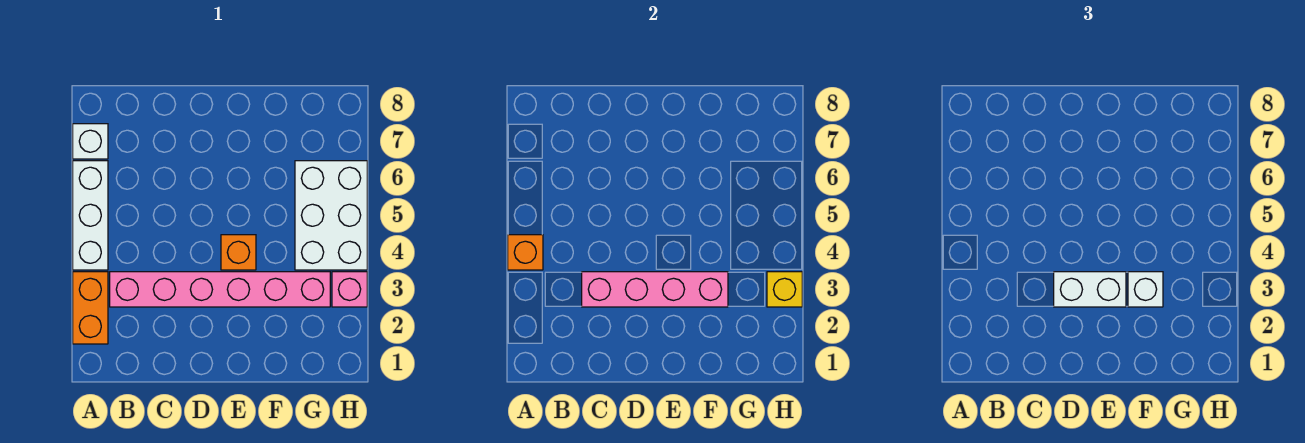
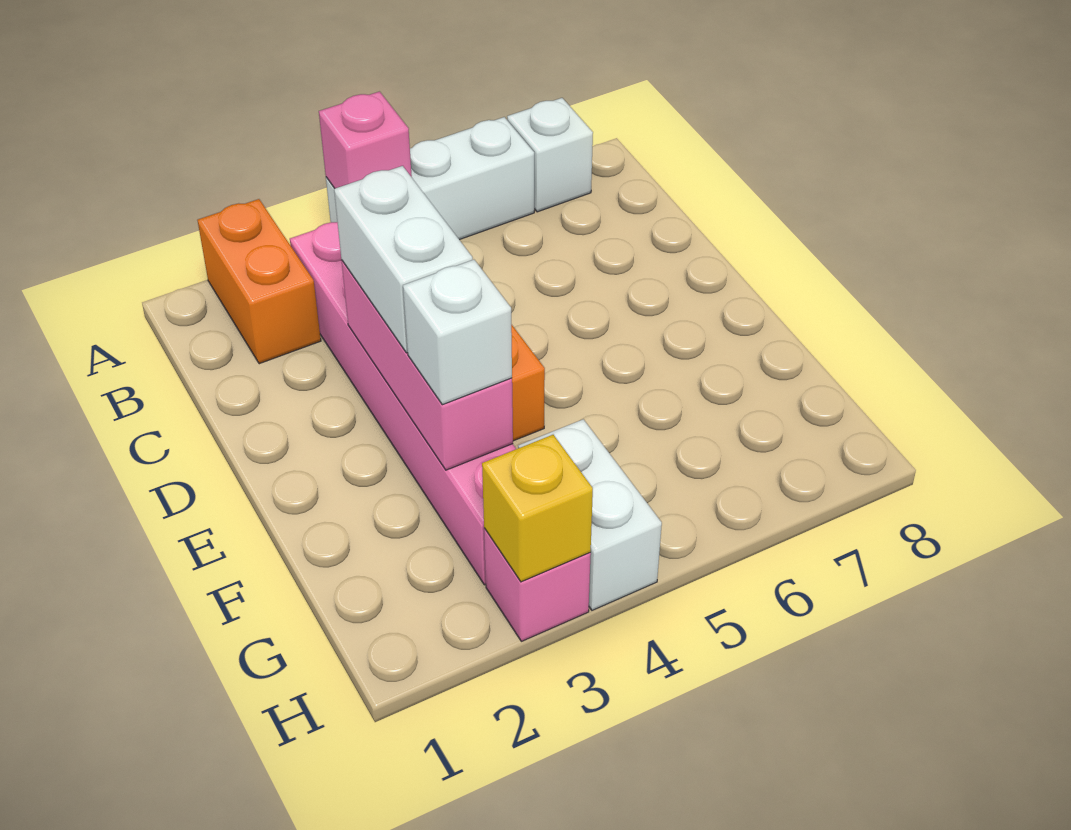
orange brick A2:A3 level 1 -> orange brick A2:B2 level 1
orange brick A4 level 2 -> pink brick A4 level 2
pink brick C3:F3 level 2 -> pink brick D3:F3 level 2
white brick G4:H6 level 1 -> white brick G4:H4 level 1

